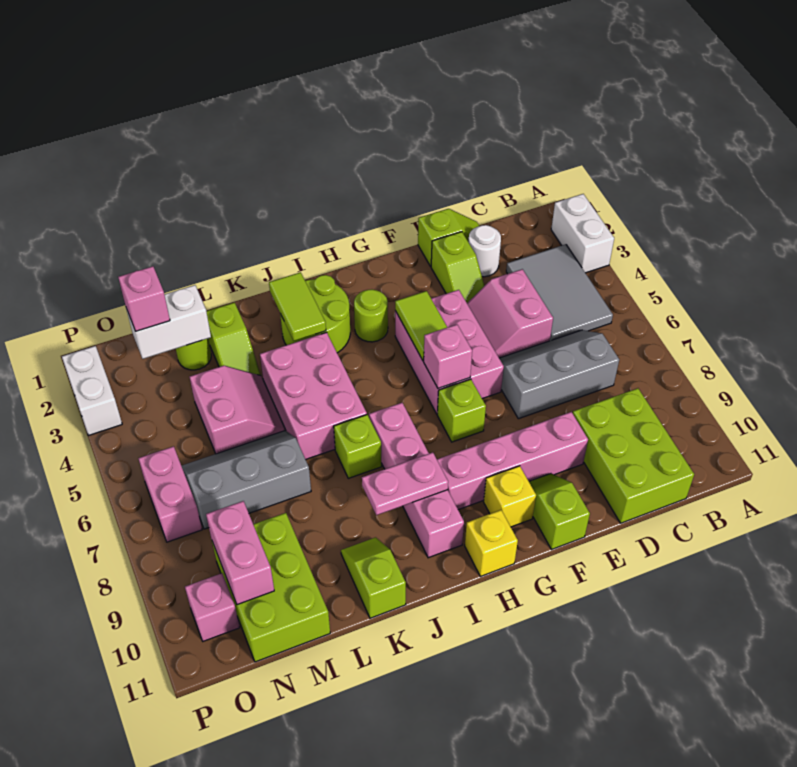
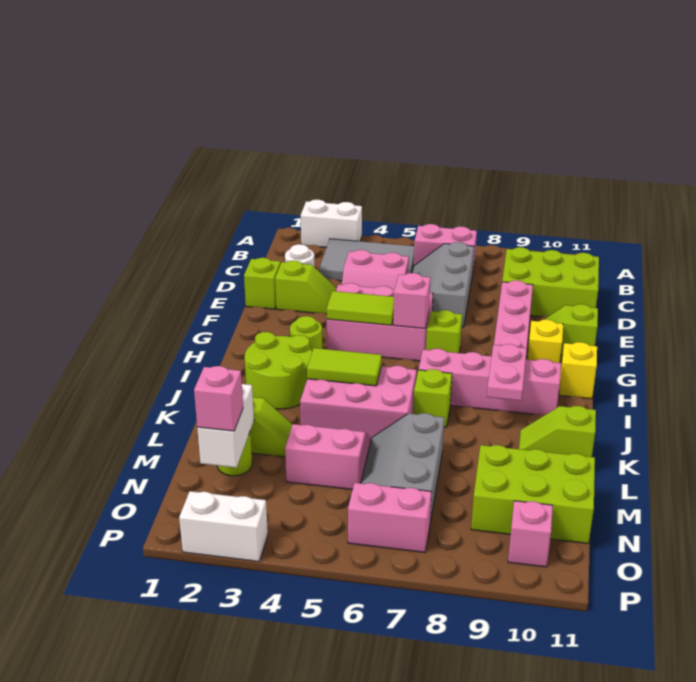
lime tile J2:J3 level 2 -> lime tile J4:J5 level 2
pink brick N9:N10 level 2 -> pink brick B6:B7 level 1

